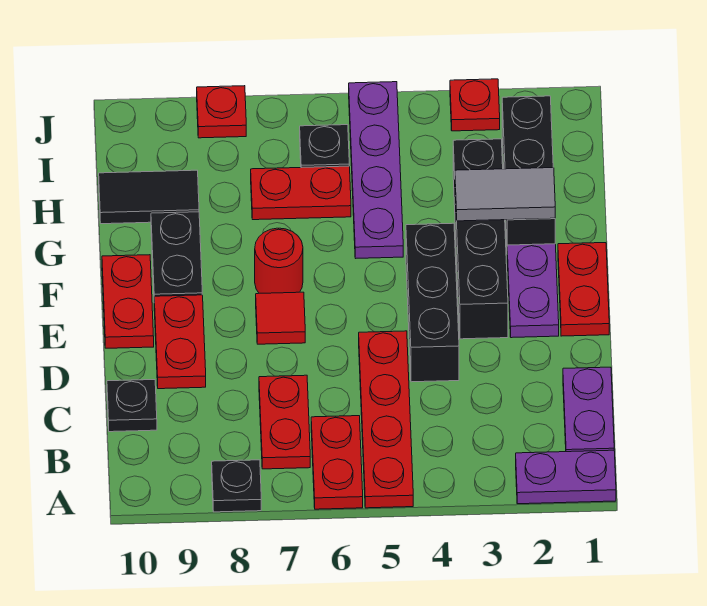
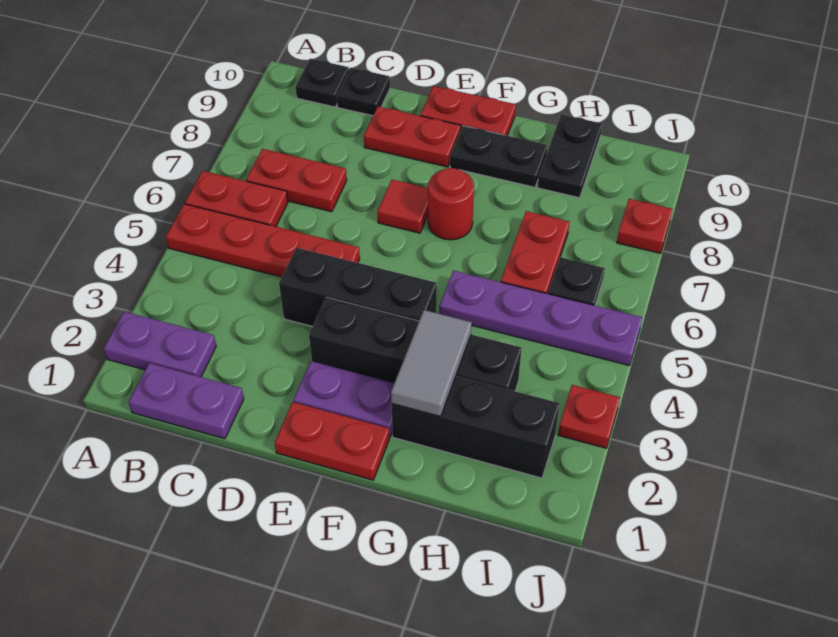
purple plate A1:A2 level 1 -> purple plate A2:B2 level 1
black plate A8 level 1 -> black plate B10 level 1
black tile H9:H10 level 1 -> black plate H9:H10 level 1

